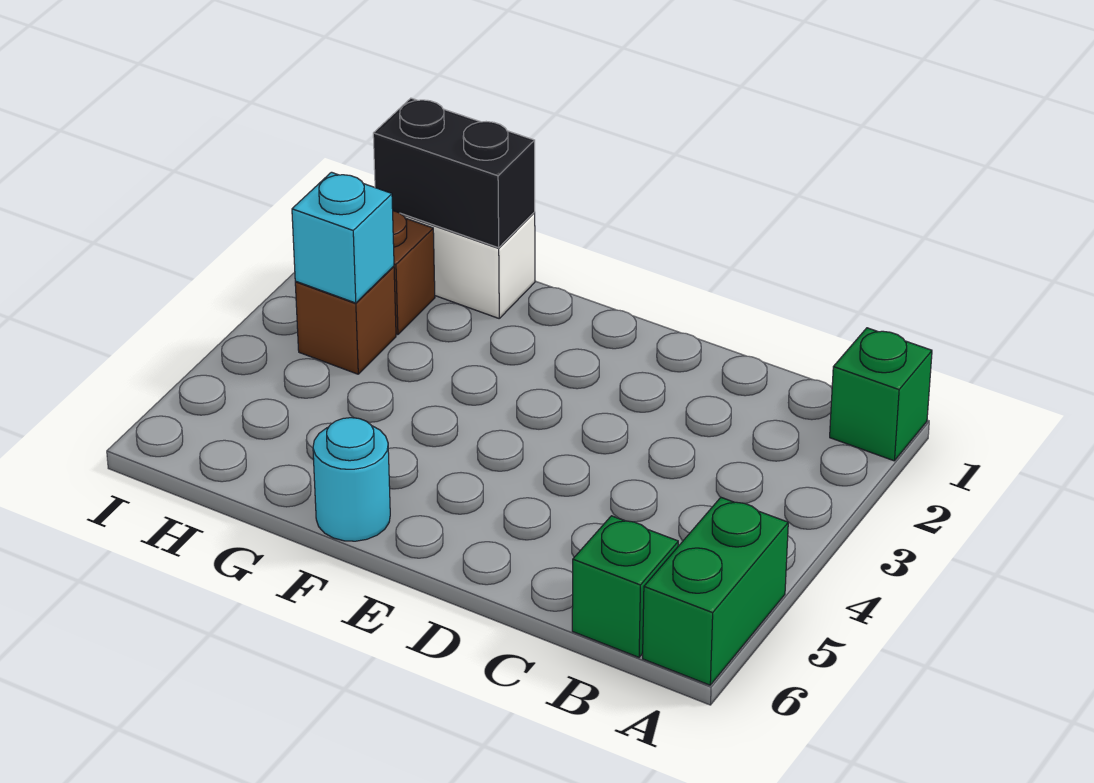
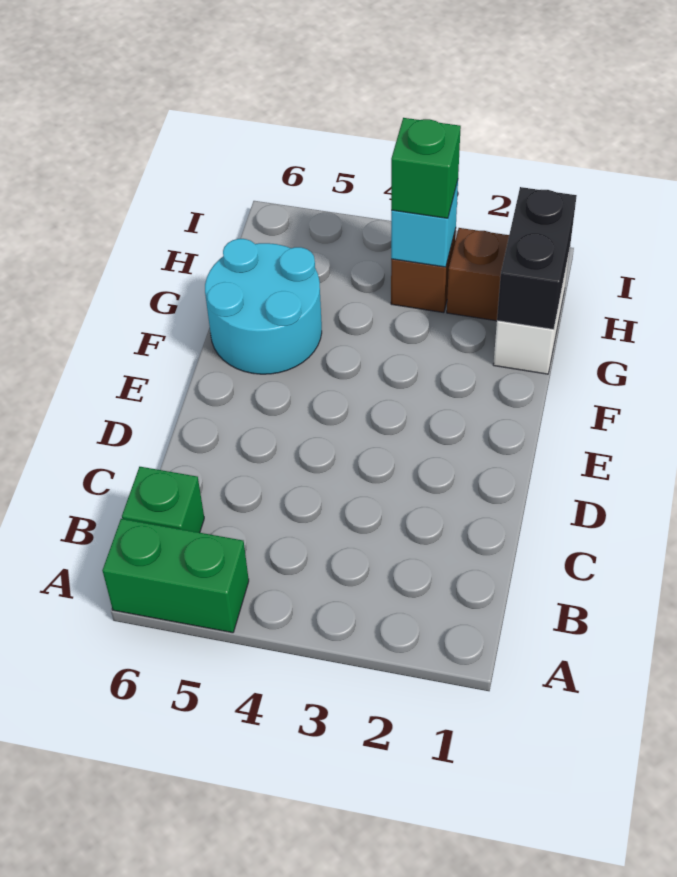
green brick A1 level 1 -> green brick H3 level 3
cyan round brick F6 level 1 -> cyan round brick F5:G6 level 1

